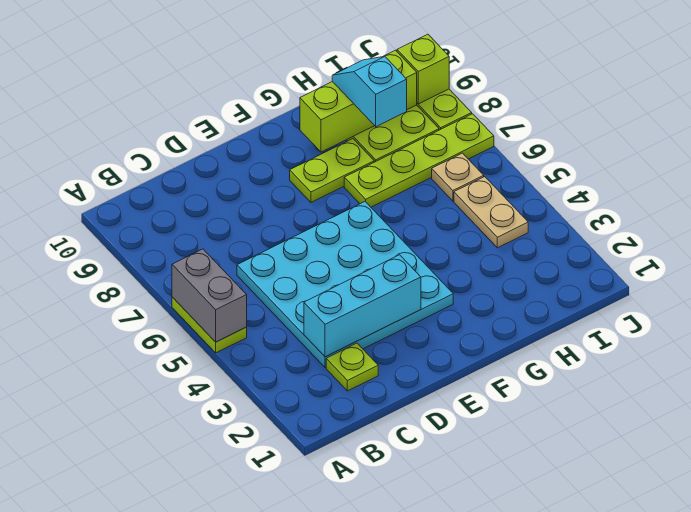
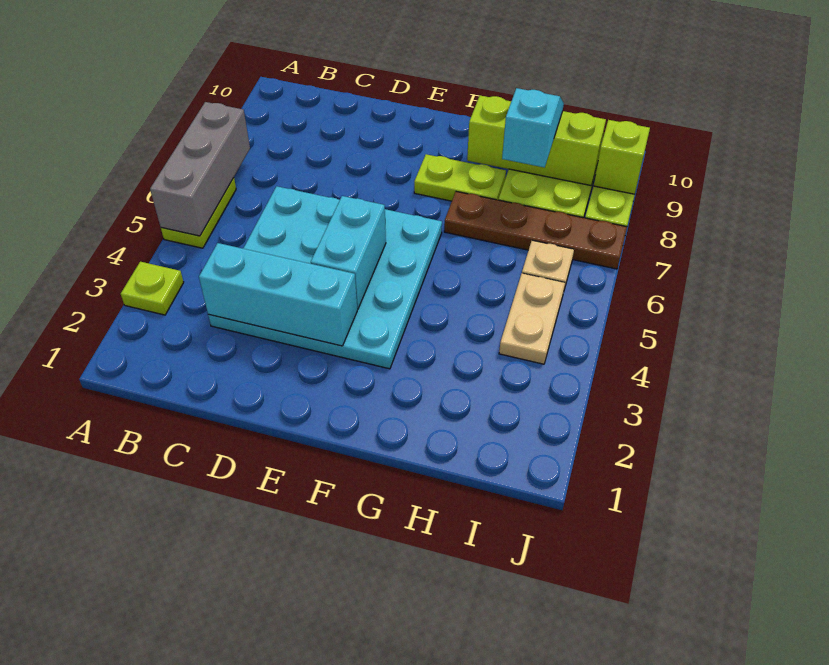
grey brick A5:A6 level 2 -> grey brick A5:A7 level 2
lime plate C2 level 1 -> lime plate A3 level 1
none -> cyan brick E4:E5 level 2
lime plate G7:J7 level 1 -> brown plate G7:J7 level 1

